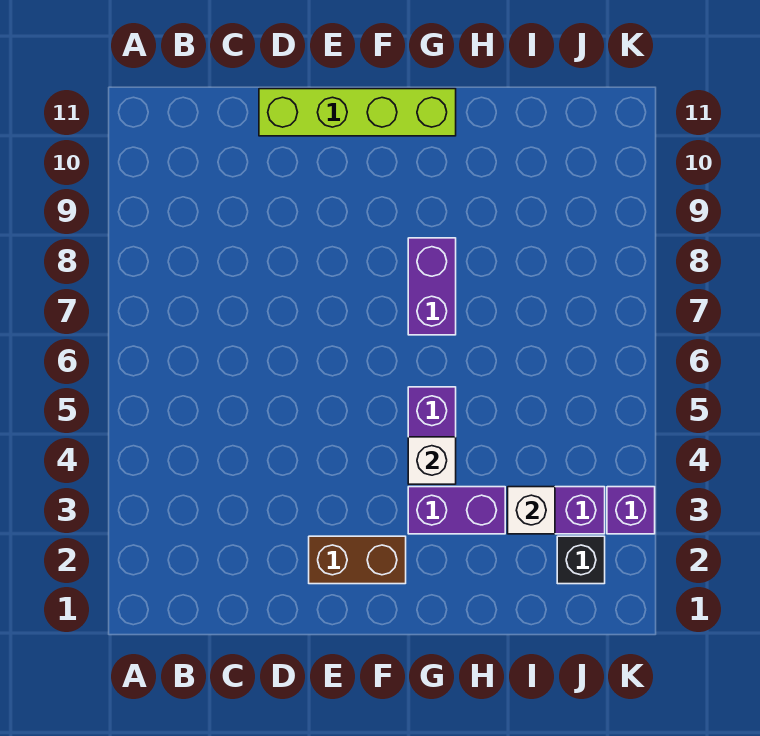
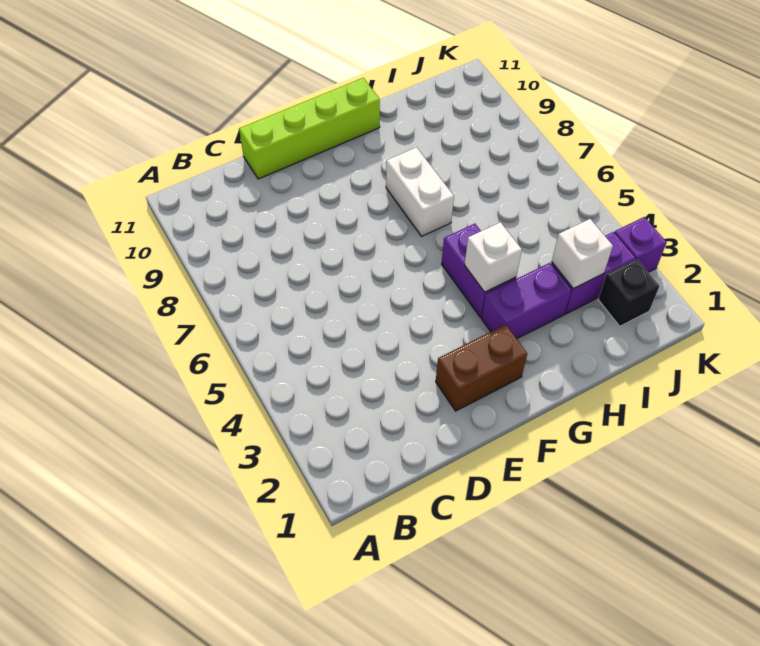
purple brick G7:G8 level 1 -> white brick G7:G8 level 1

